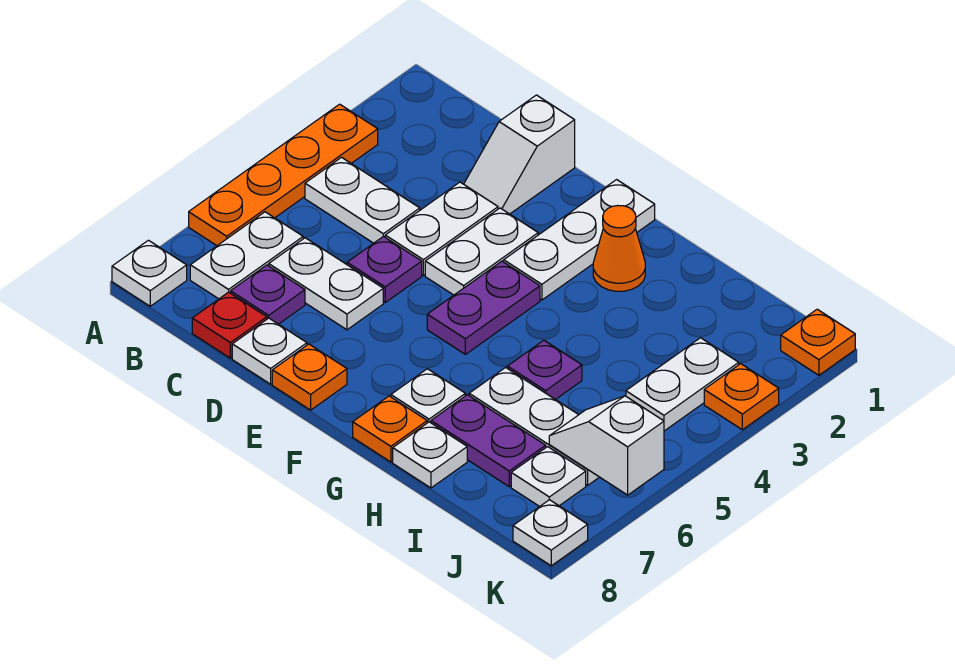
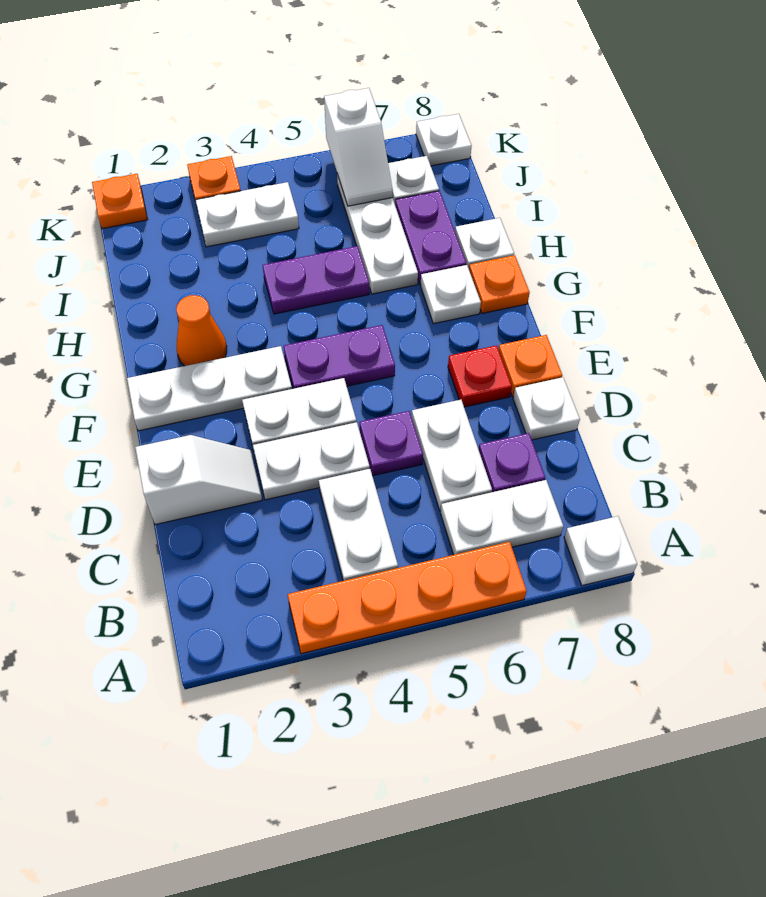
red plate C8 level 1 -> red plate E7 level 1
purple plate H5 level 1 -> purple plate H4:H5 level 1

